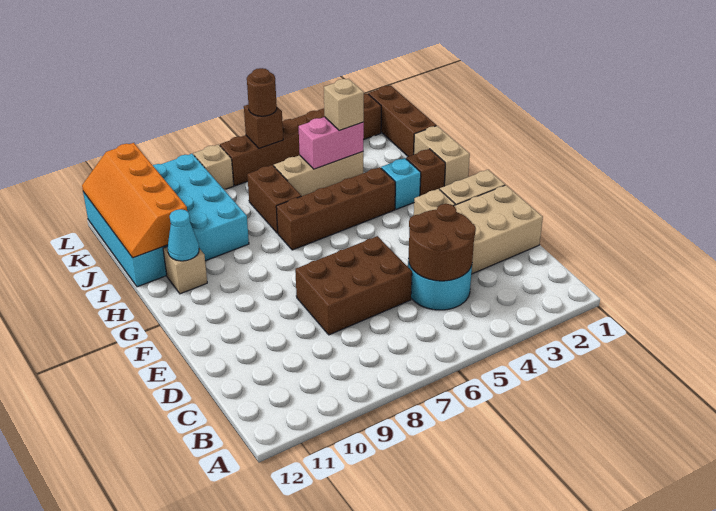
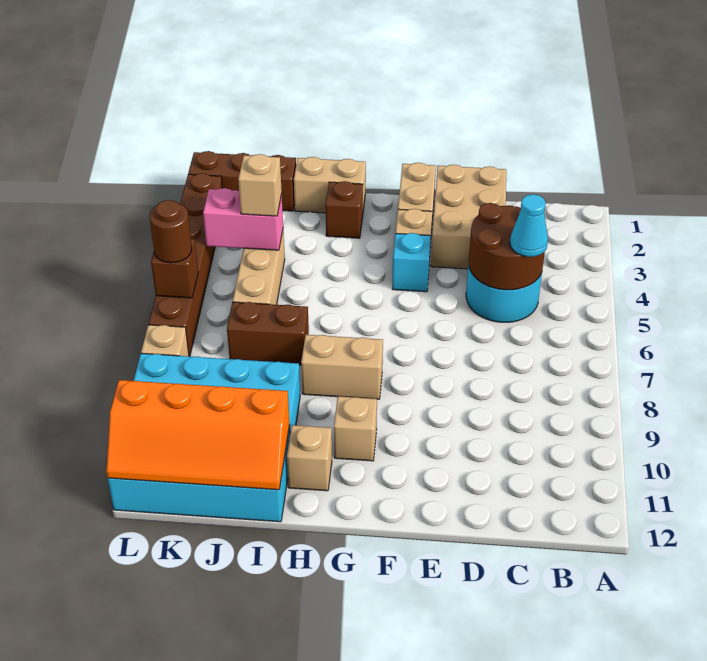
brown brick D6:E8 level 1 -> none
none -> tan brick G8:H8 level 1
none -> tan brick G10 level 1
cyan brick H3 level 1 -> cyan brick F4 level 1
brown brick H4:H7 level 1 -> none
cyan cone H11 level 2 -> cyan cone C5 level 3
pink brick J4:J5 level 2 -> pink brick J4:K4 level 2

